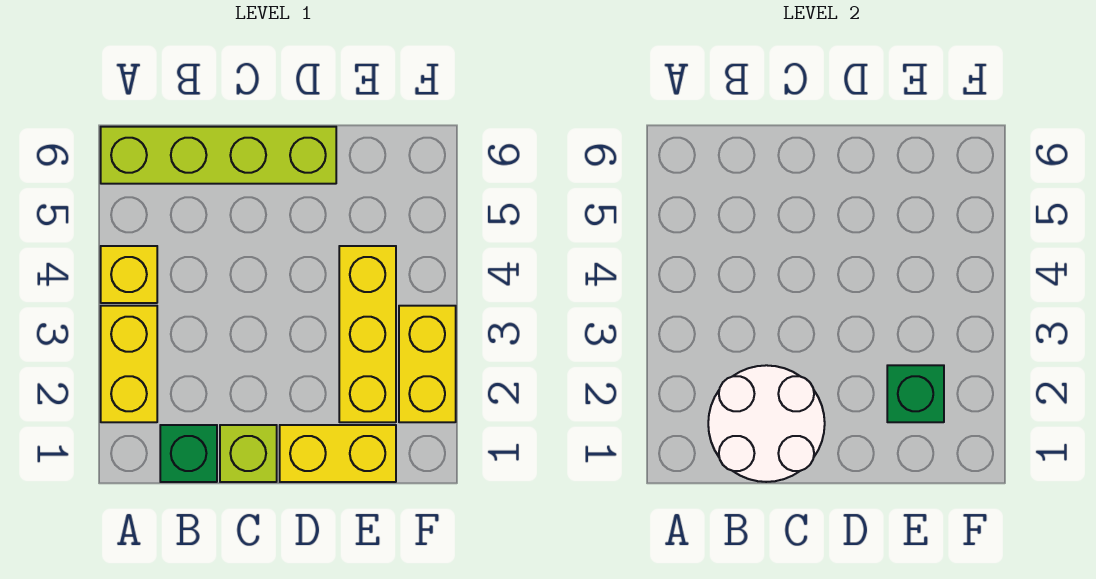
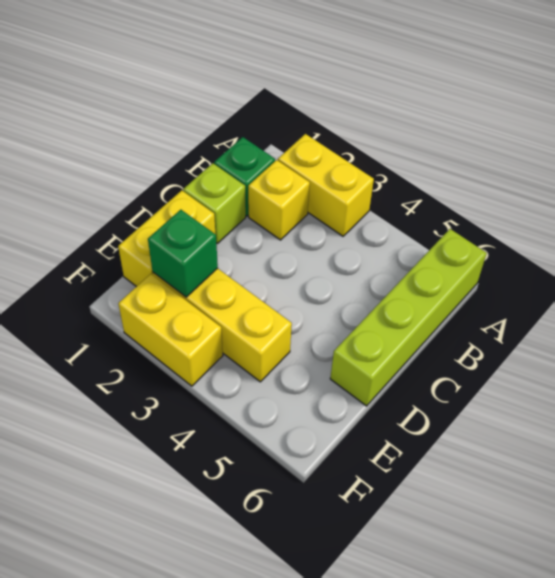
yellow brick A4 level 1 -> yellow brick B2 level 1
white round brick B1:C2 level 2 -> none

